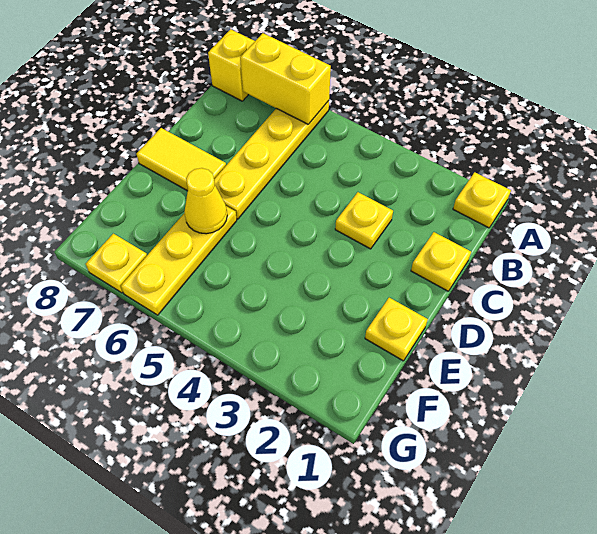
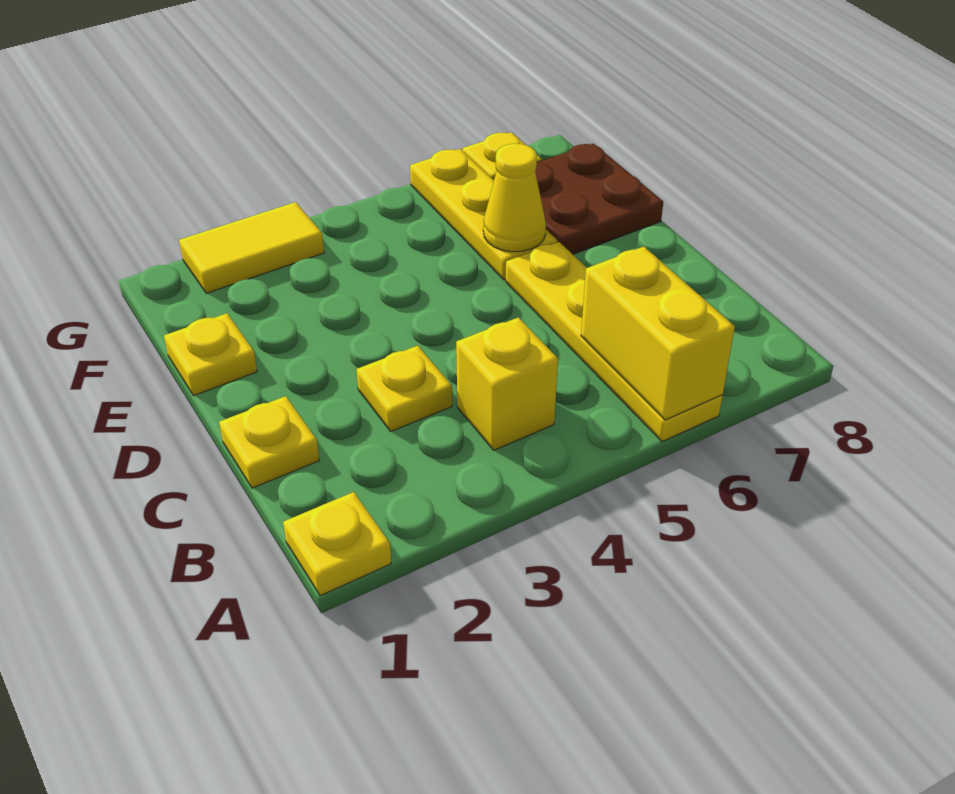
yellow brick A6:A7 level 2 -> yellow brick A6:B6 level 2
yellow brick A8 level 1 -> yellow brick B4 level 1
yellow tile D7:D8 level 1 -> yellow tile G2:G3 level 1
none -> brown plate E7:F8 level 1

